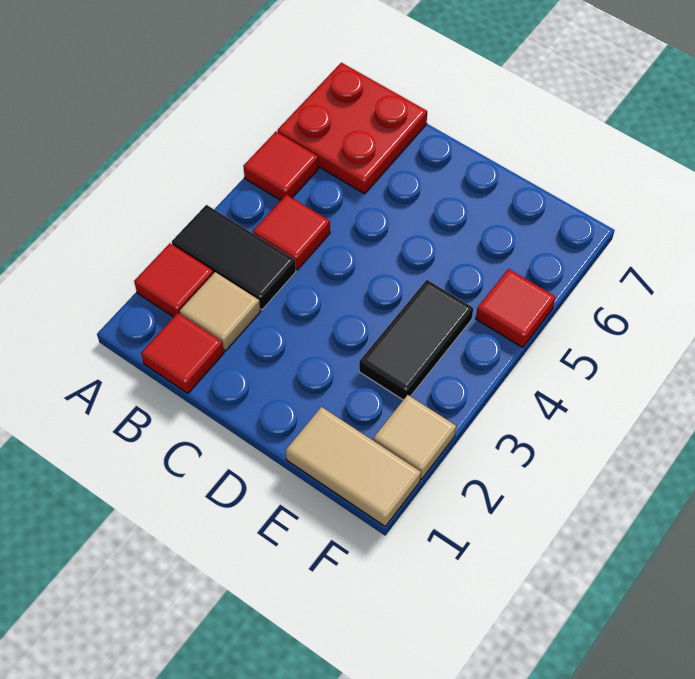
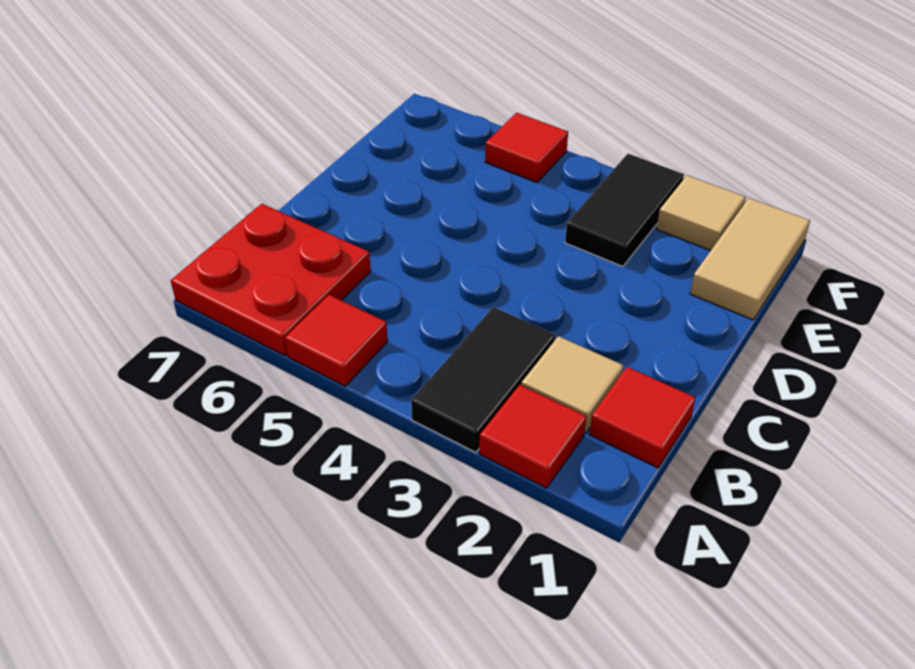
red tile B4 level 1 -> none
black tile E3:E4 level 1 -> black tile E3:F3 level 1

